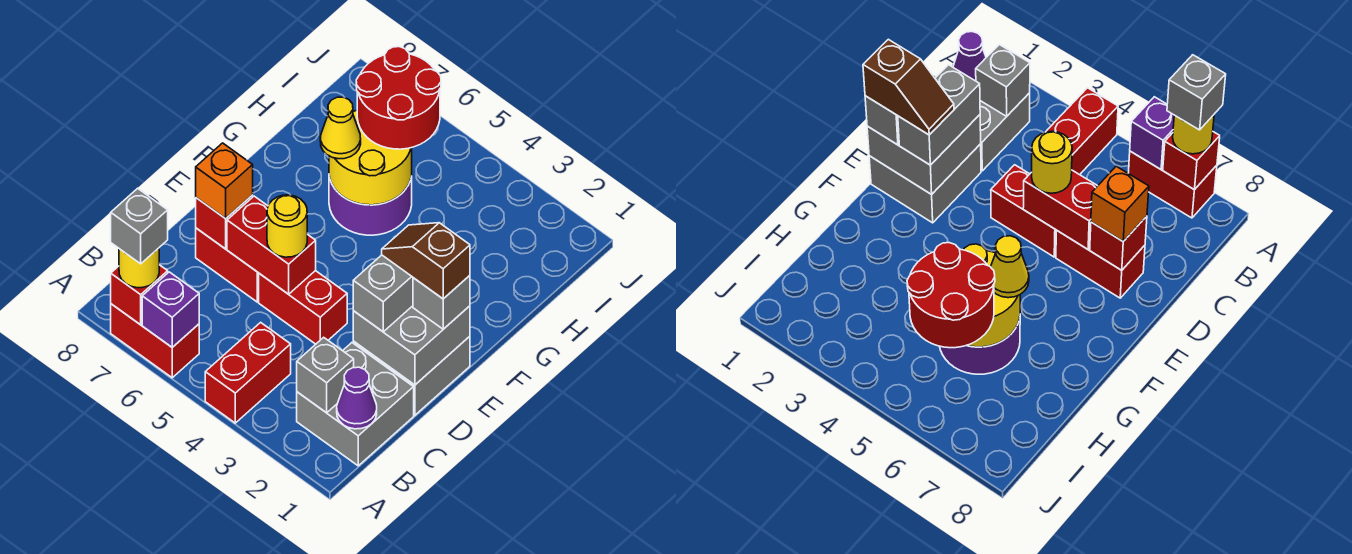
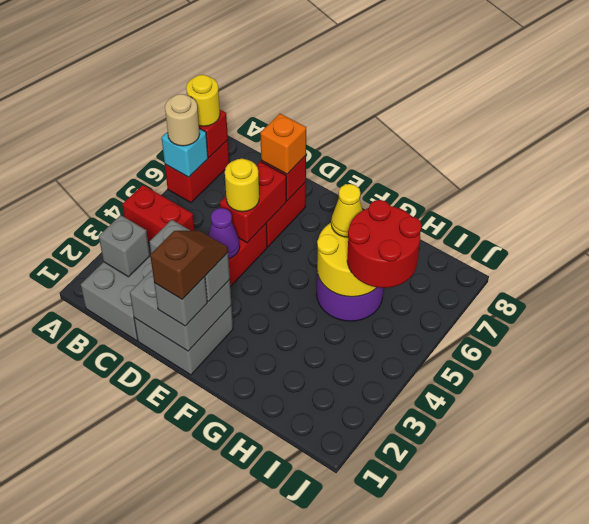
purple brick A6 level 2 -> cyan brick A6 level 2
none -> tan round brick A6 level 3
grey brick A7 level 4 -> none
purple cone B1 level 2 -> purple cone D4 level 2

